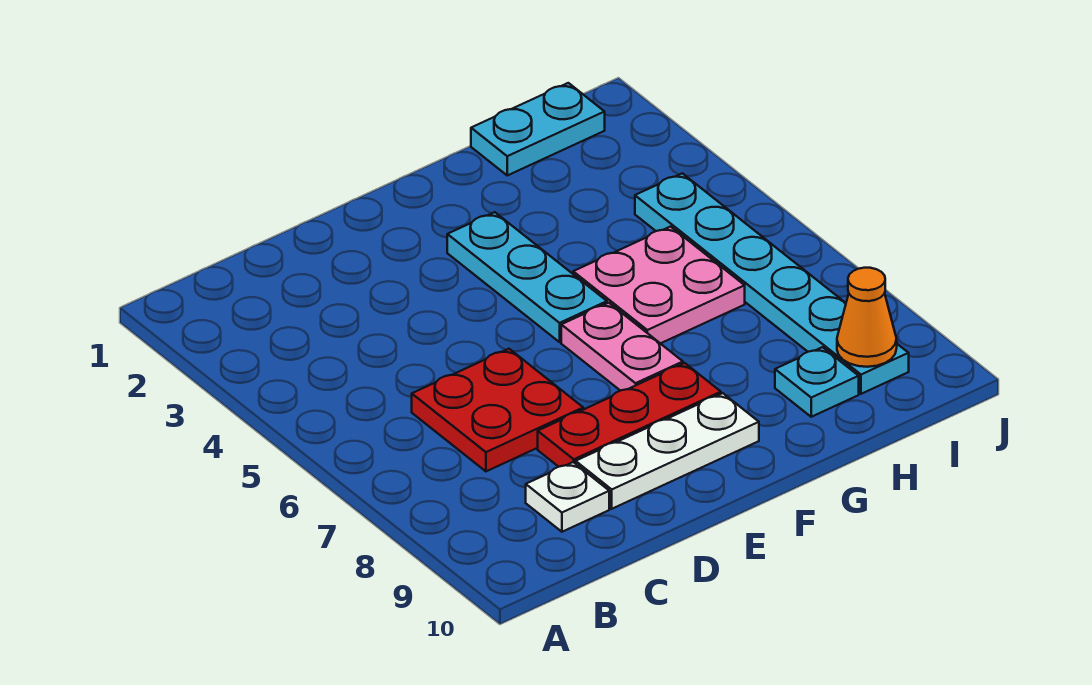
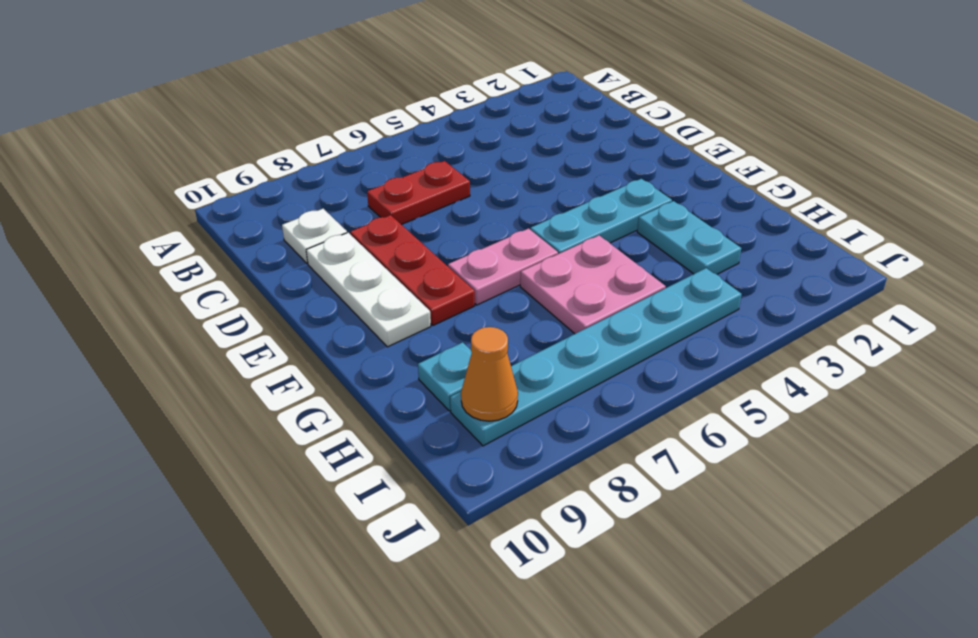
red plate C6:D7 level 1 -> red plate C6:C7 level 1
cyan plate H1:I1 level 1 -> cyan plate G3:H3 level 1

